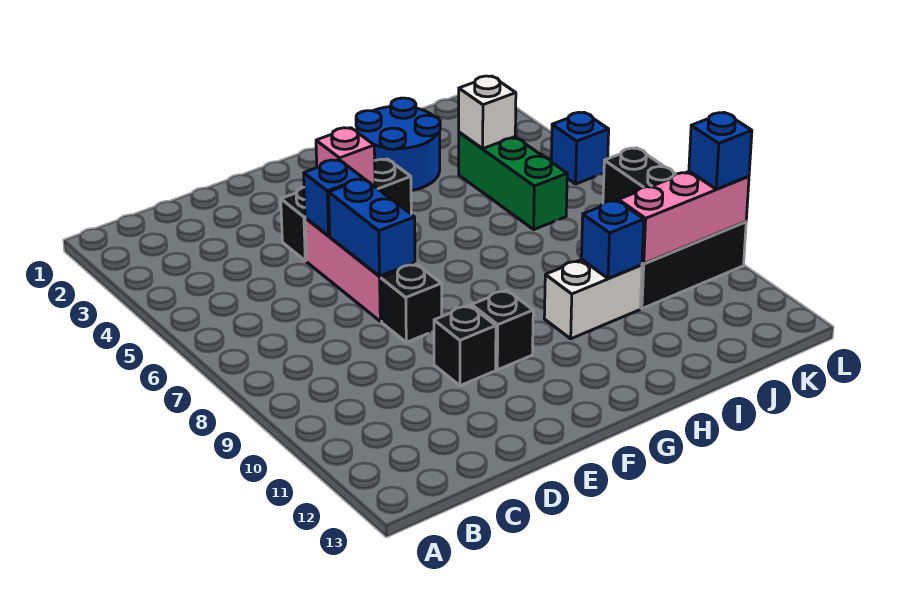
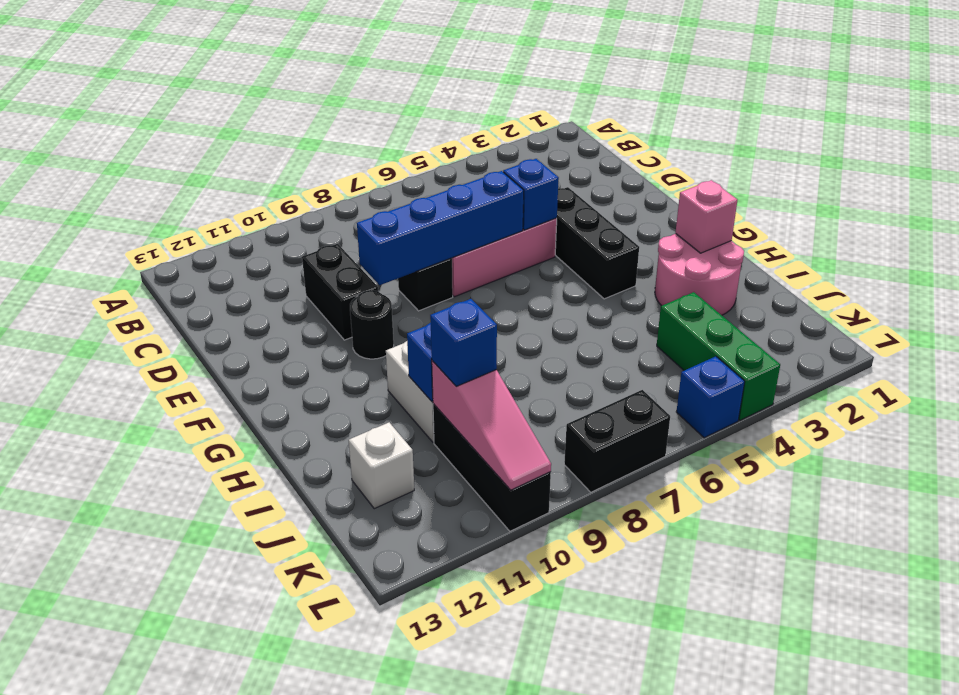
blue brick E6:E7 level 2 -> blue brick E6:E9 level 2
black brick E10 level 1 -> black brick D10:E10 level 1
pink brick F4 level 2 -> pink brick H2 level 2
black brick F10 level 1 -> black round brick F10 level 1
blue round brick H2:I3 level 1 -> pink round brick H2:I3 level 1
green brick J4:J6 level 1 -> green brick J4:L4 level 1
white brick J4 level 2 -> white brick J12 level 1
pink brick J10:L10 level 2 -> pink slope J10:L10 level 2 top J
blue brick L10 level 3 -> blue brick J10 level 3

